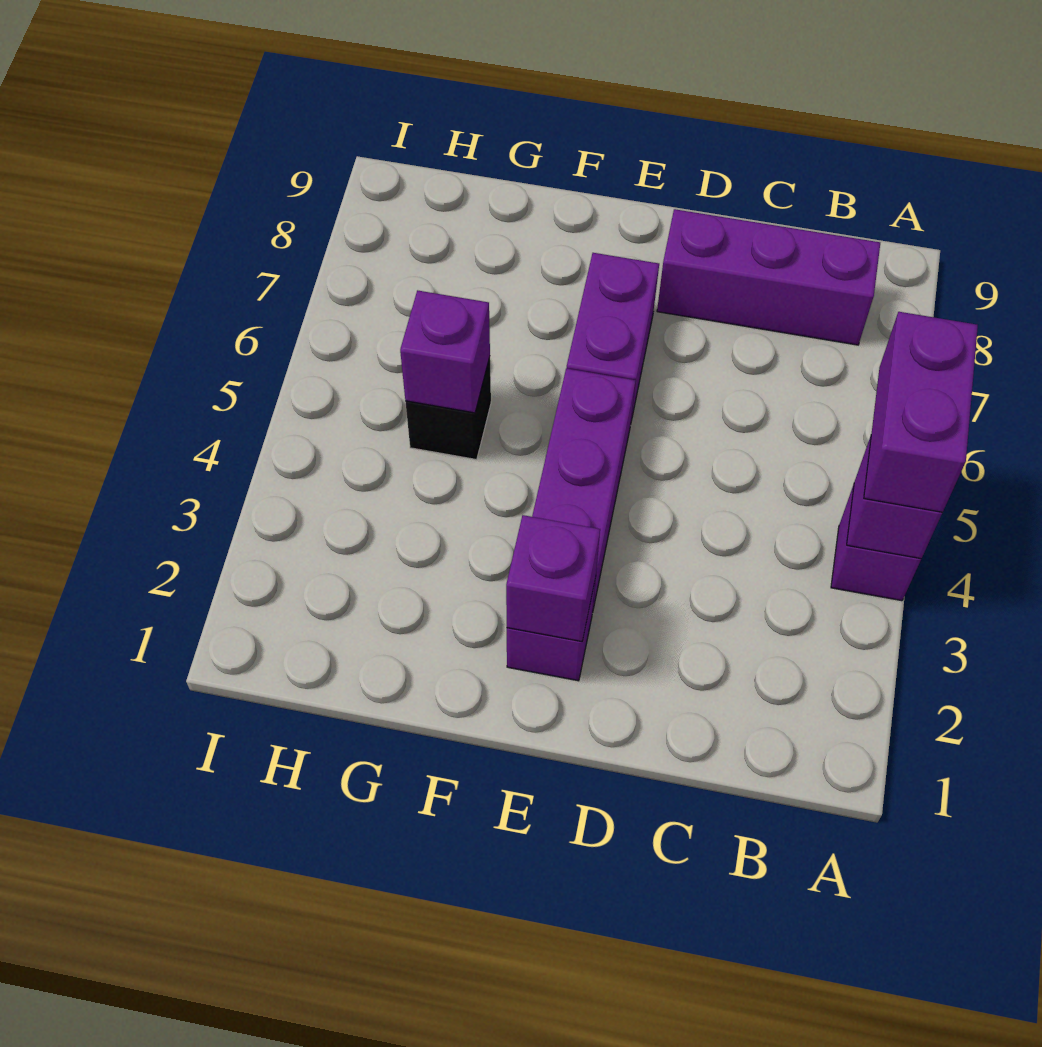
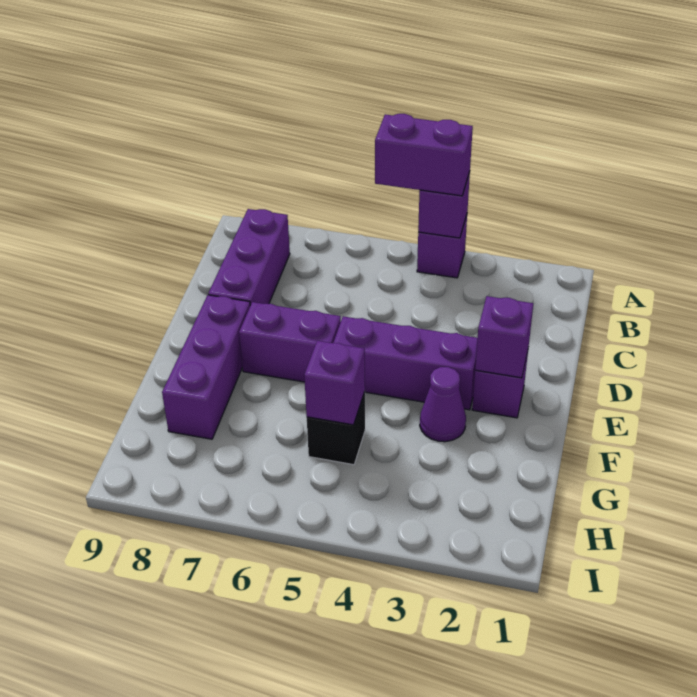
none -> purple brick E8:G8 level 1
none -> purple cone F3 level 1

